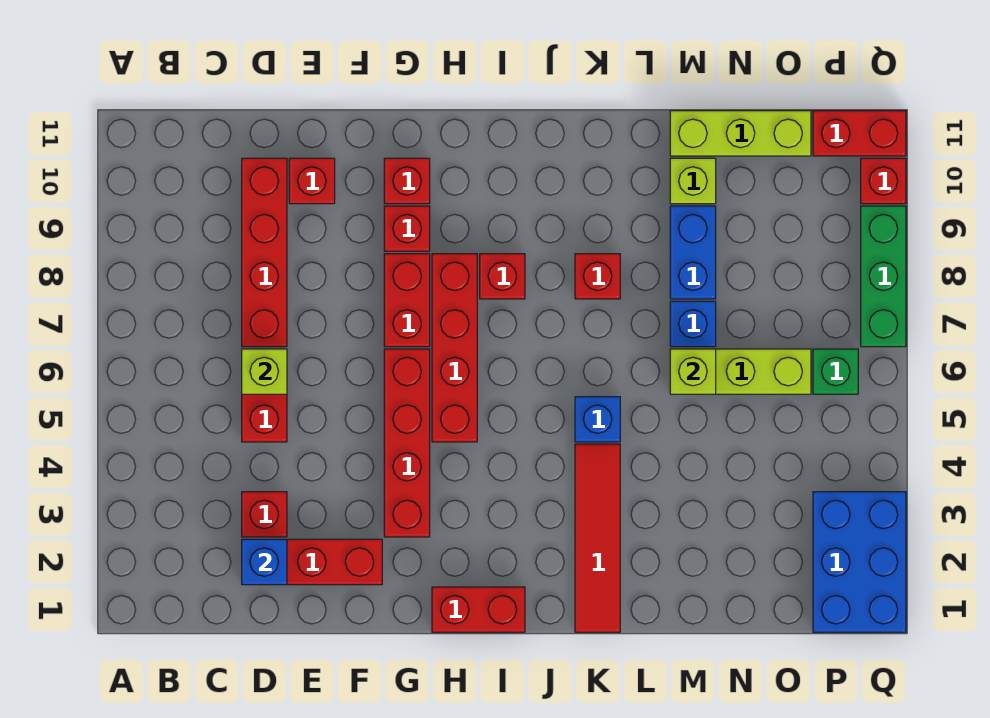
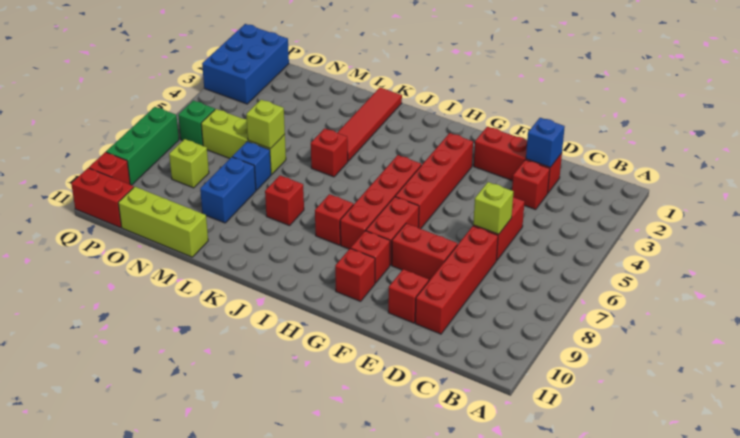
red brick H1:I1 level 1 -> red brick E8:F8 level 1
blue brick K5 level 1 -> red brick K5 level 1
lime brick M10 level 1 -> lime brick O8 level 1

